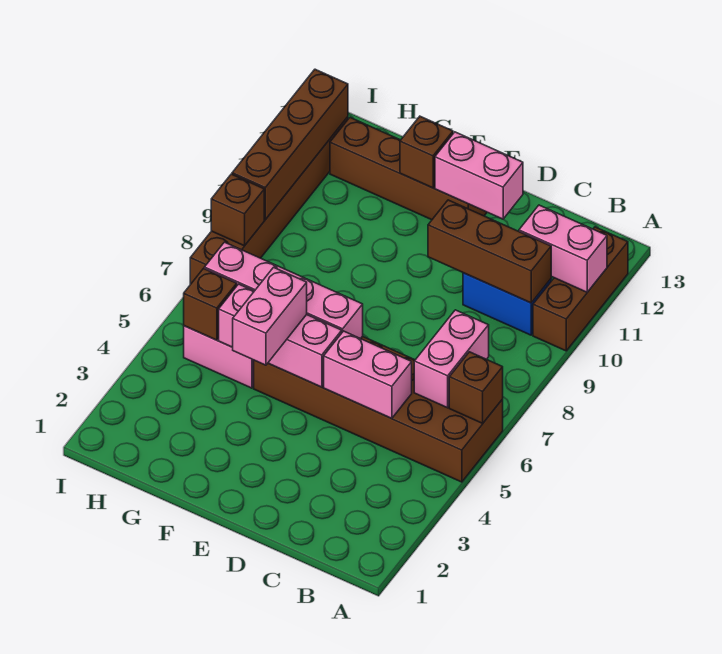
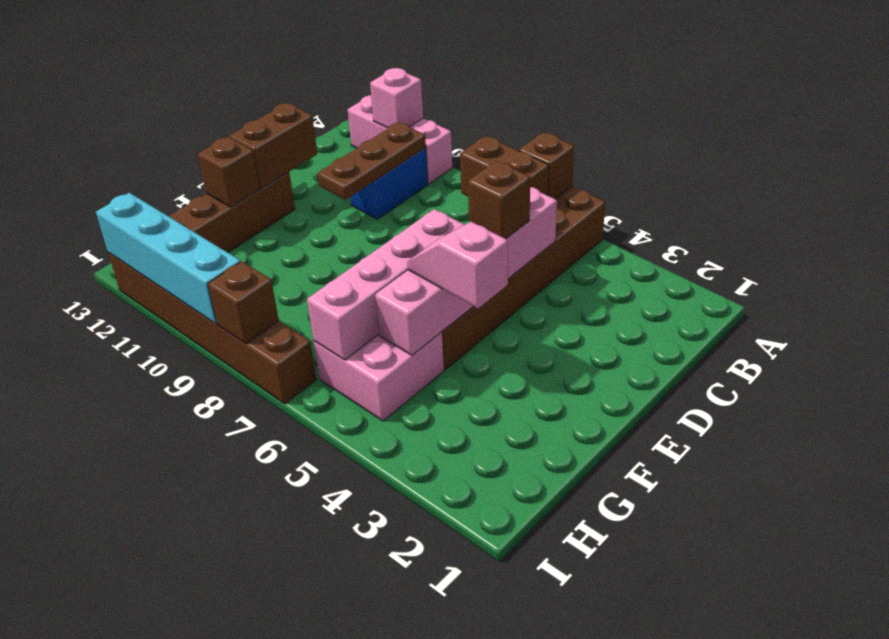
brown brick A10:A12 level 1 -> pink brick A10:A12 level 1
pink brick A11:B11 level 2 -> pink brick A11 level 2
pink brick B6:B7 level 2 -> brown brick B6:B7 level 2
brown brick B10:D10 level 2 -> brown plate B10:D10 level 2
pink brick D12:E12 level 2 -> brown brick D12:E12 level 2
pink brick F4:F5 level 3 -> pink slope F4:F5 level 3 top 4
brown brick H5 level 2 -> brown brick D5 level 3
brown brick I9:I12 level 2 -> cyan brick I9:I12 level 2

